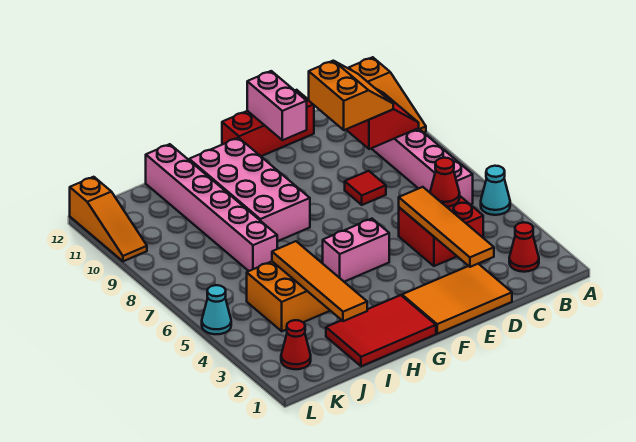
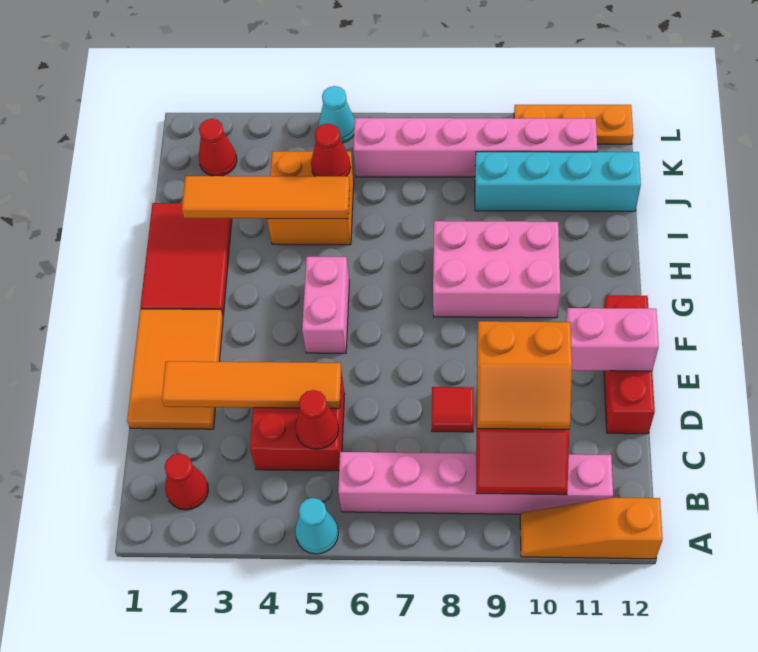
pink brick G8:H11 level 1 -> pink brick G8:H10 level 1
pink brick I7:I12 level 1 -> pink brick K6:K11 level 1
none -> red cone J5 level 2
none -> cyan brick J9:J12 level 1
orange slope L10:L12 level 1 top 12 -> orange plate L10:L12 level 1

